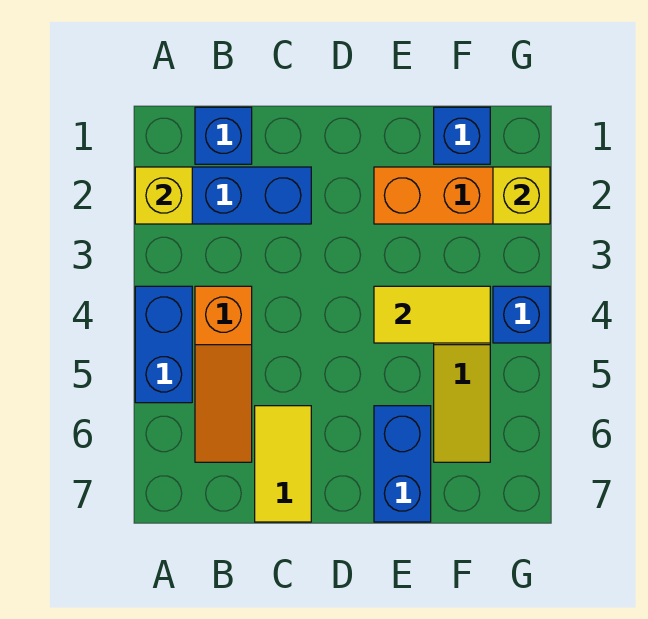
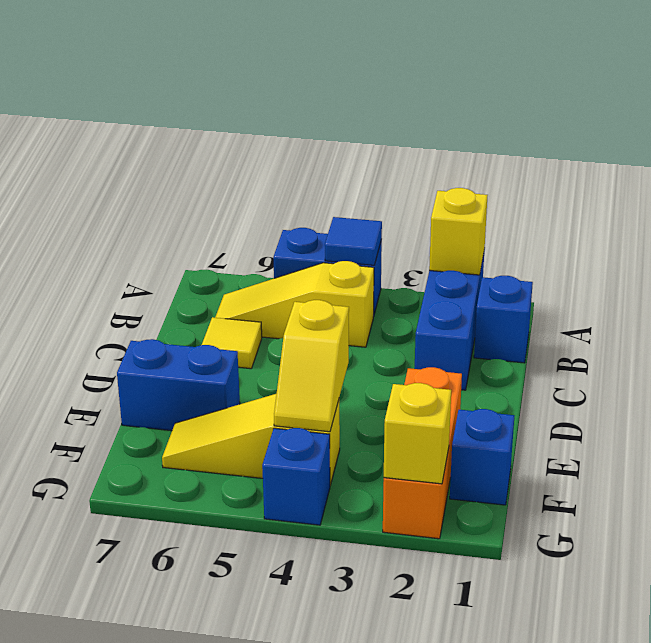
none -> blue tile A4 level 2
orange slope B4:B6 level 1 top 4 -> yellow slope B4:B6 level 1 top 4
yellow tile C6:C7 level 1 -> yellow tile C6 level 1
yellow tile E4:F4 level 2 -> yellow slope E4:F4 level 2 top E

